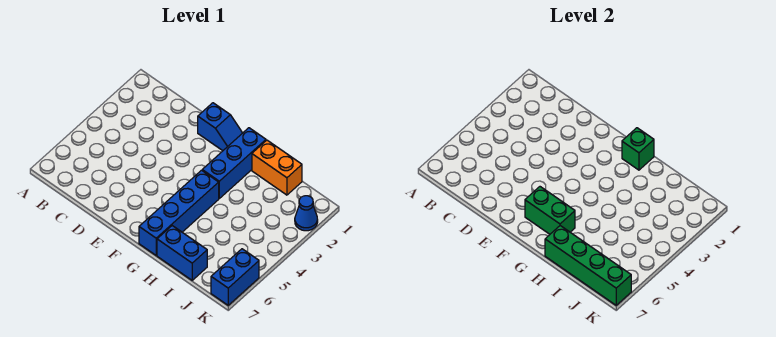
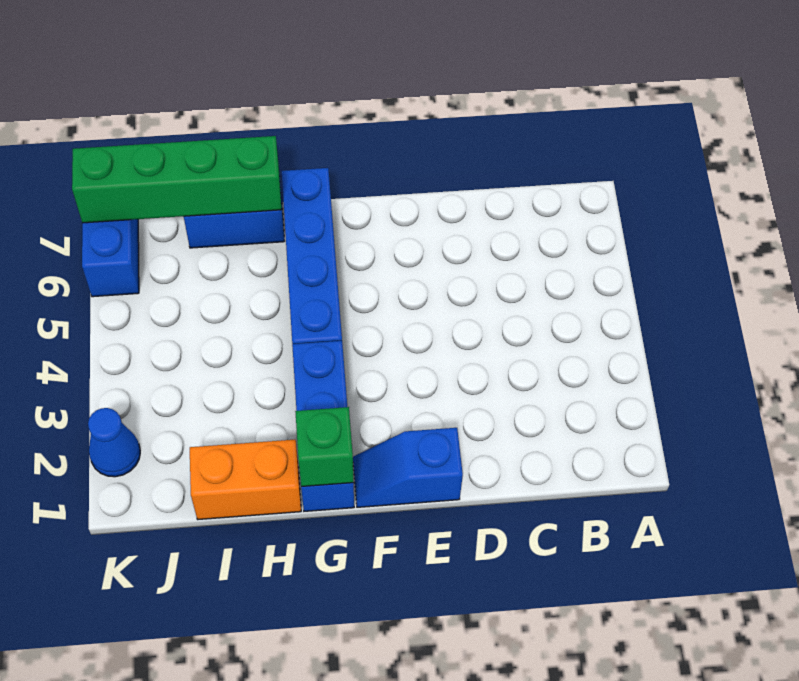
green brick F6:G6 level 2 -> none

